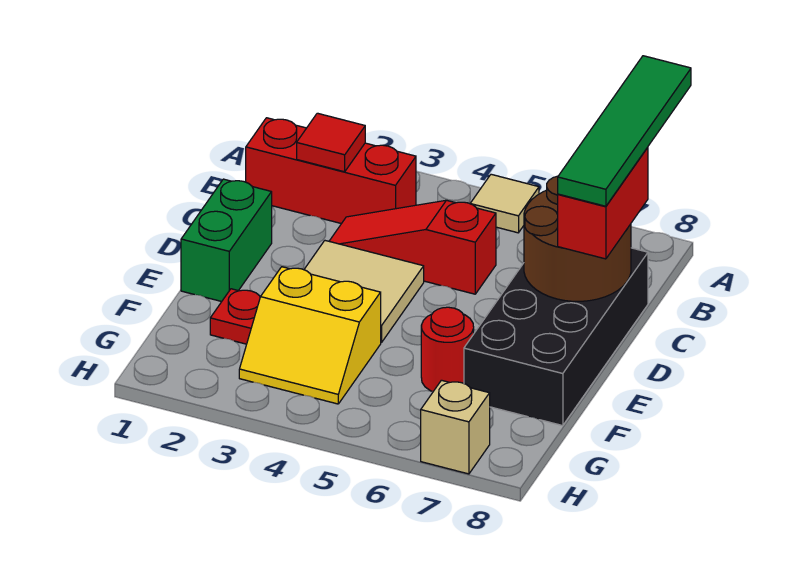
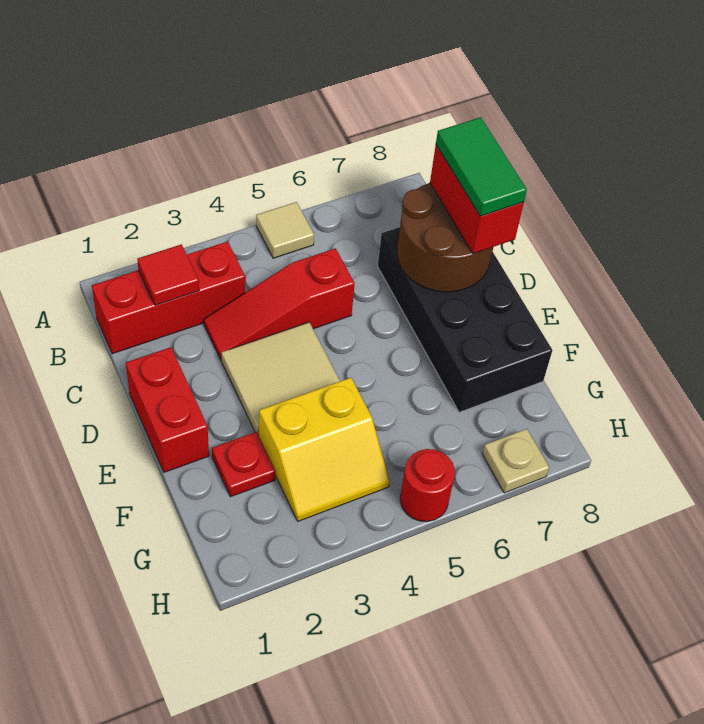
green tile A8:D8 level 4 -> green tile C8:D8 level 4
green brick D1:E1 level 1 -> red brick D1:E1 level 1
red round brick F6 level 1 -> red round brick H5 level 1
tan brick H7 level 1 -> tan plate H7 level 1

